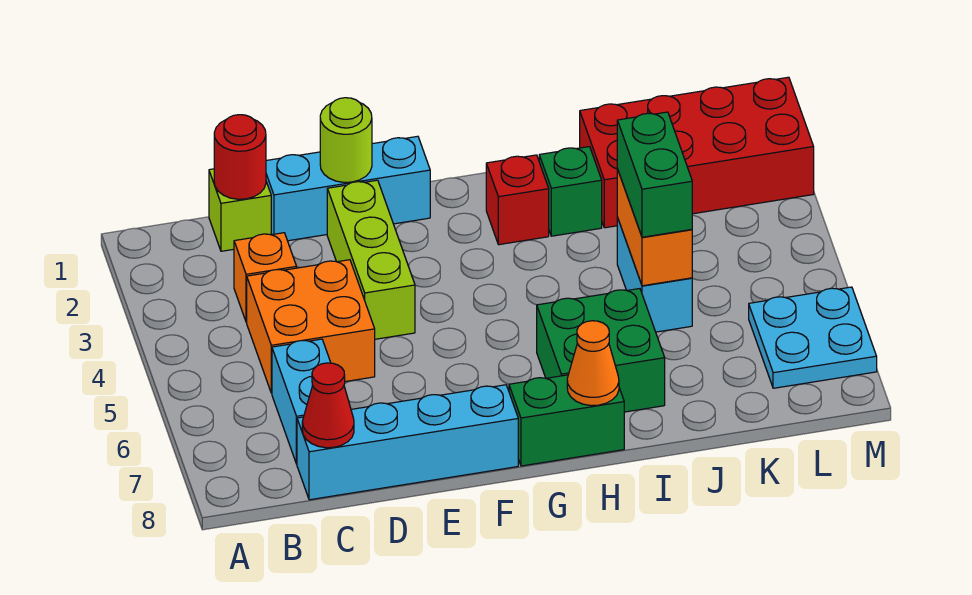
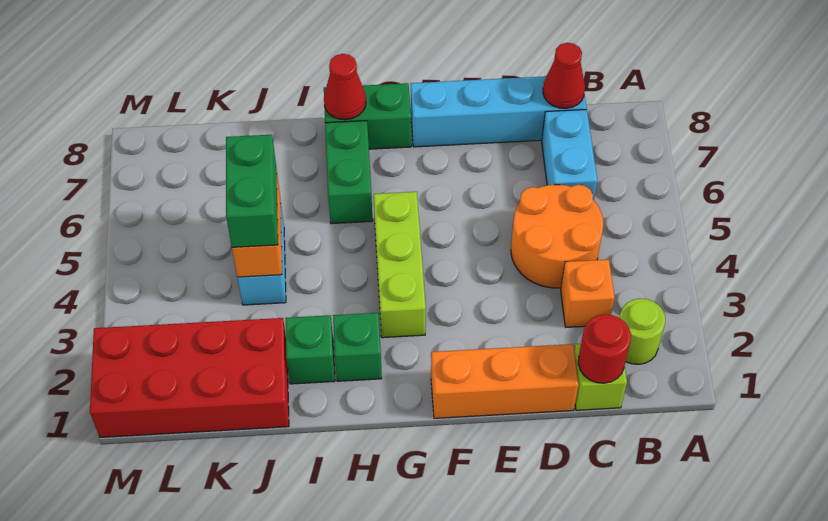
orange brick C4:D5 level 1 -> orange round brick C4:D5 level 1
cyan brick D1:F1 level 1 -> orange brick D1:F1 level 1
lime round brick E1 level 2 -> lime round brick B2 level 1
lime brick E2:E4 level 1 -> lime brick G3:G5 level 1
red brick H2 level 1 -> green brick H2 level 1
green brick H6:I7 level 1 -> green brick H6:H7 level 1
orange cone H8 level 2 -> red cone H8 level 2
cyan plate L6:M7 level 1 -> none

